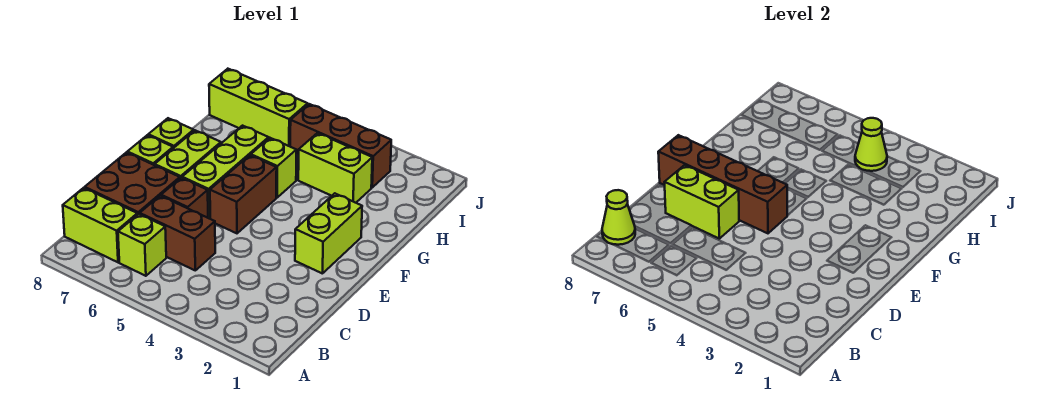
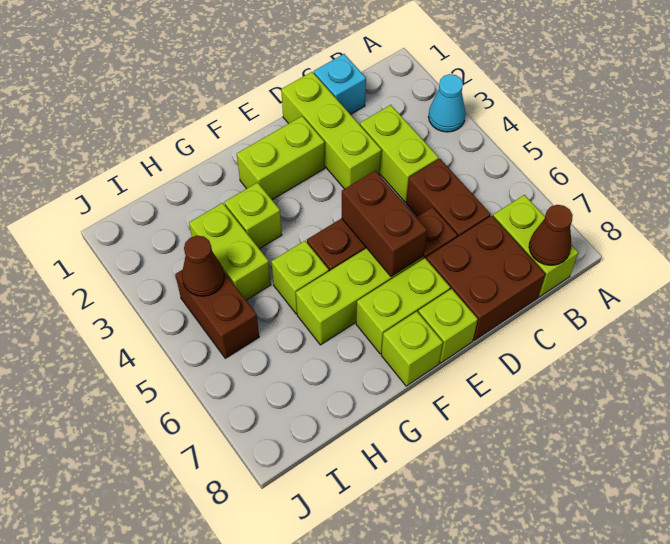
none -> cyan cone A3 level 1
lime brick B6 level 1 -> lime brick G3 level 1
lime cone B8 level 2 -> brown cone B8 level 2
none -> cyan brick C1 level 1
lime brick D6:D7 level 2 -> lime brick C3:C4 level 1
brown brick E5:E8 level 2 -> brown brick E5:E6 level 2
brown brick I3:I5 level 1 -> brown brick I4:I5 level 1
lime cone I4 level 2 -> brown cone I4 level 2
lime brick I6:I8 level 1 -> lime brick D1:D3 level 1

